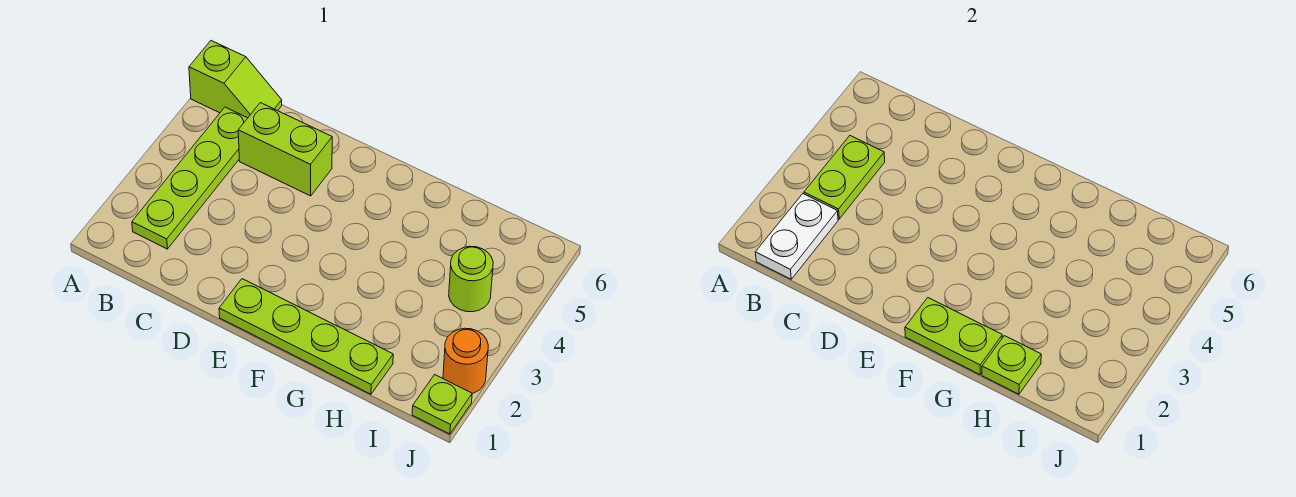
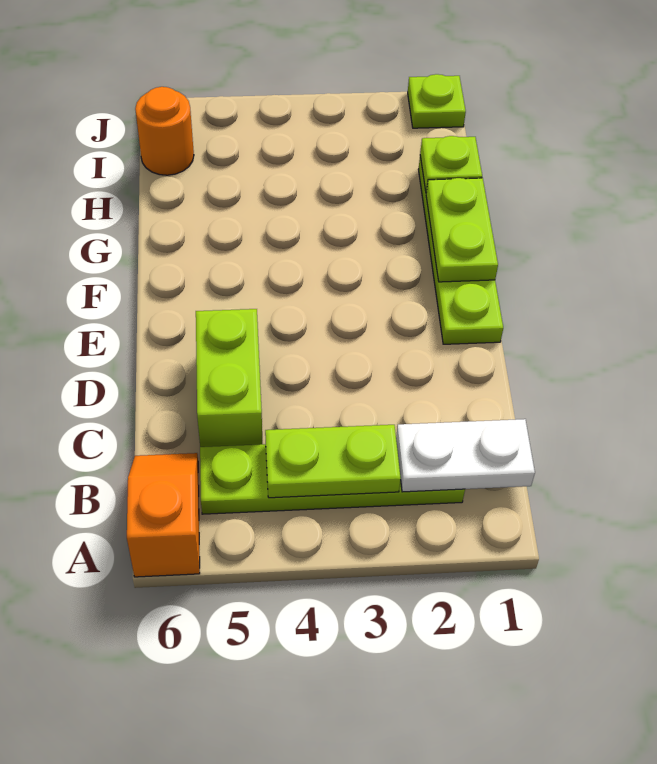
lime slope A6:B6 level 1 top A -> orange slope A6:B6 level 1 top A
lime round brick I4 level 1 -> none
orange round brick J2 level 1 -> orange round brick I6 level 1

